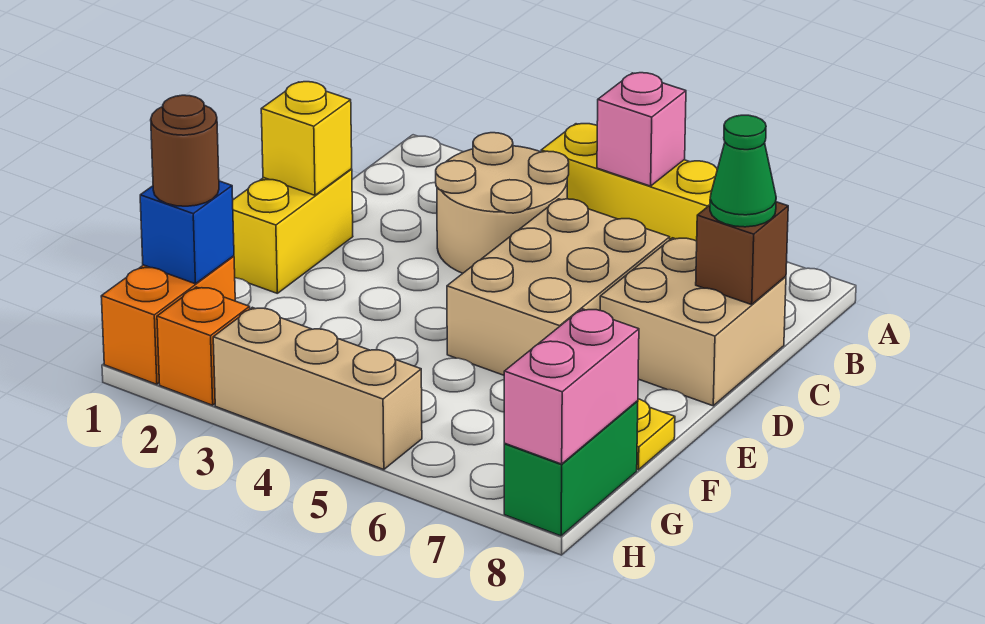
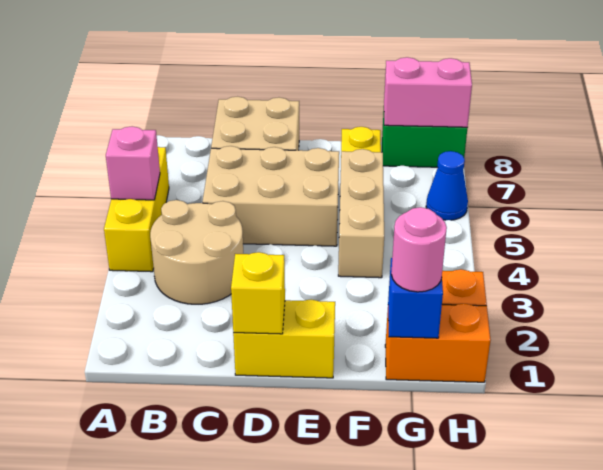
brown brick C8 level 2 -> none
green cone C8 level 3 -> none
brown round brick G1 level 3 -> pink round brick G1 level 3
tan brick H3:H5 level 1 -> tan brick F4:F6 level 1
none -> blue cone H6 level 1

